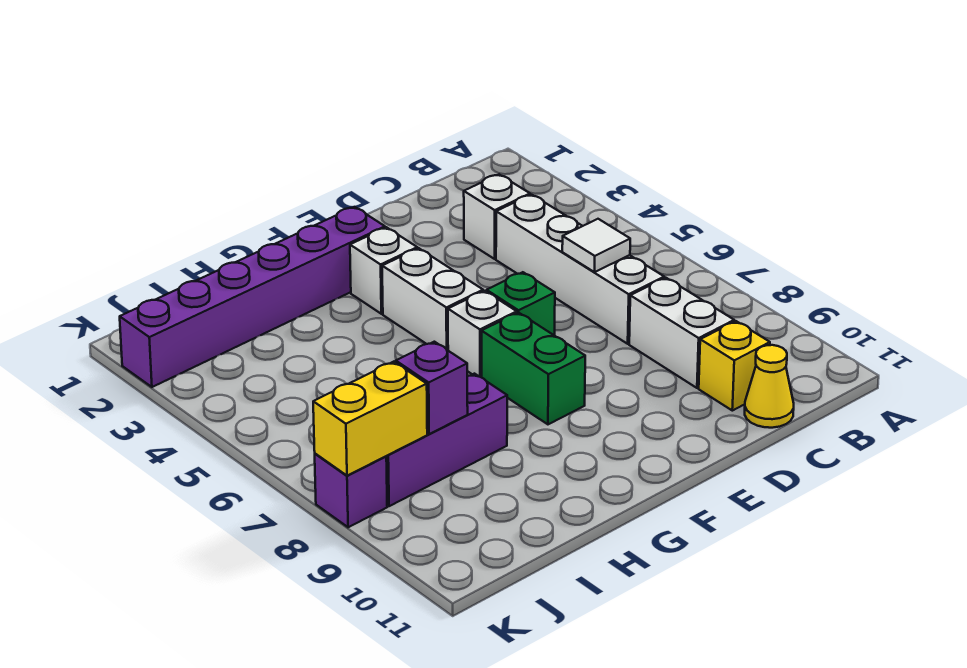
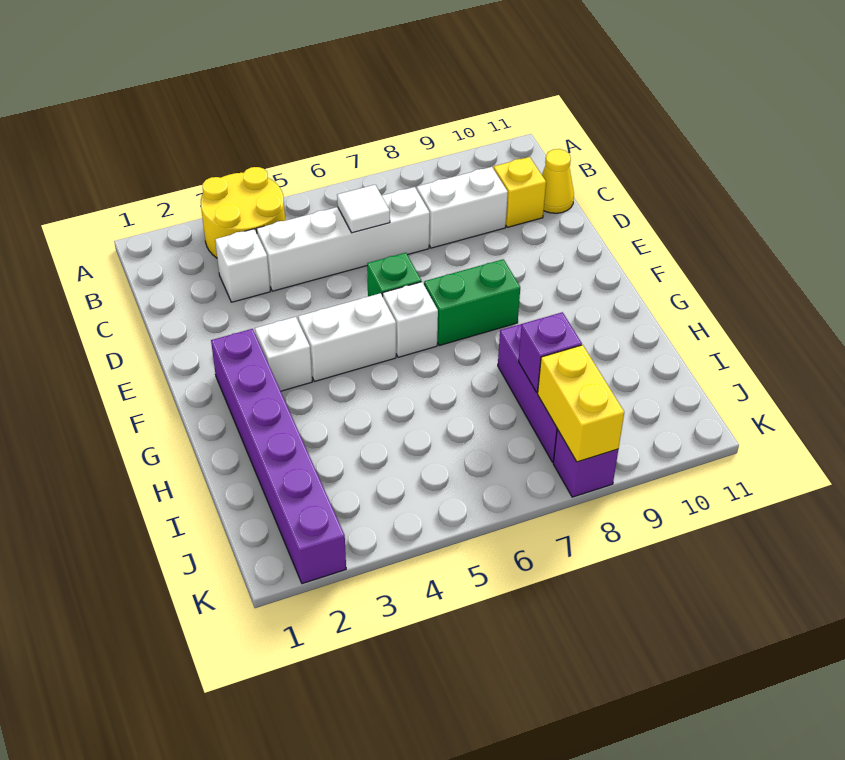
none -> yellow round brick A3:B4 level 1

